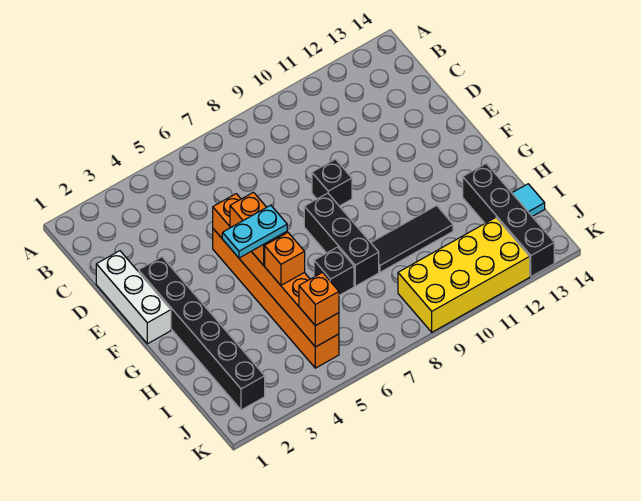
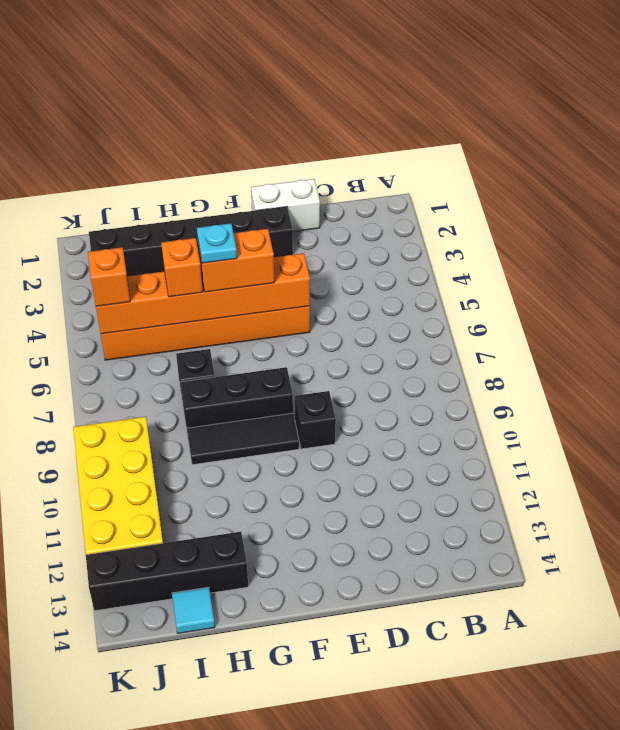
white brick D1:F1 level 1 -> white brick D1:E1 level 1
cyan plate G4:G5 level 4 -> cyan plate G5 level 4
black tile H9:H11 level 1 -> black tile F9:H9 level 1

